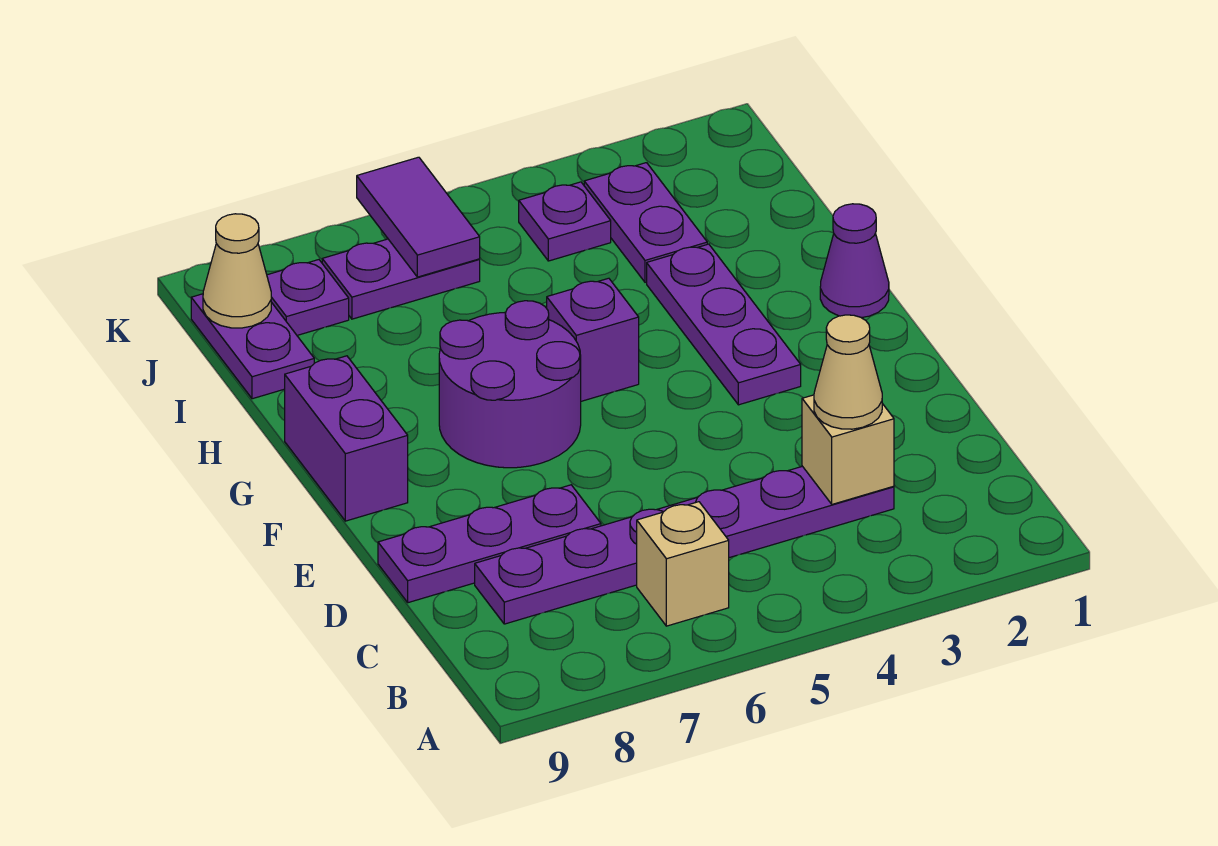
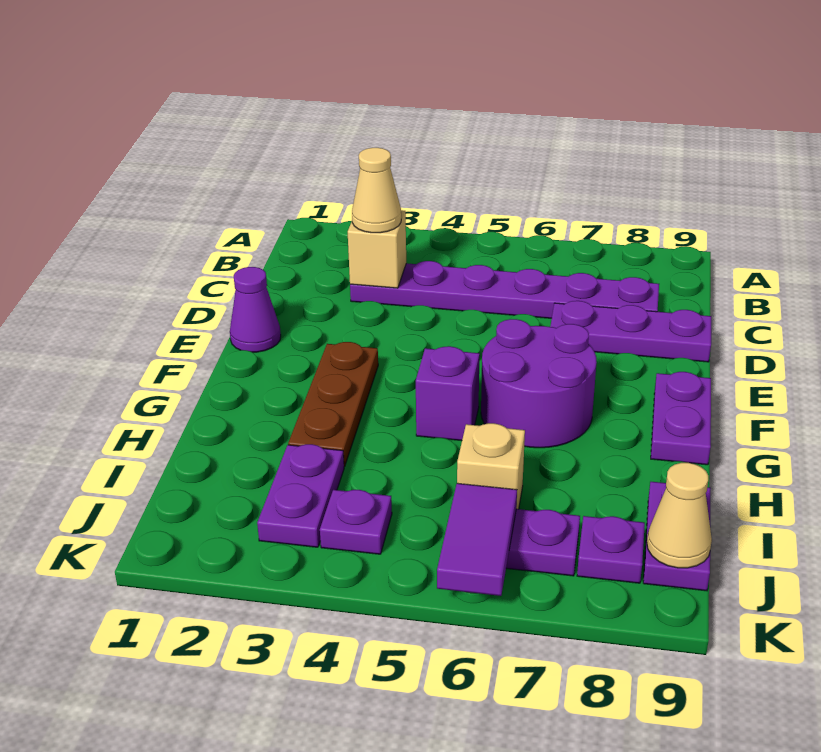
tan brick B6 level 1 -> tan brick I6 level 1
purple plate F3:H3 level 1 -> brown plate F3:H3 level 1
purple brick F9:G9 level 1 -> purple plate F9:G9 level 1
purple cone G1 level 1 -> purple cone E1 level 1

